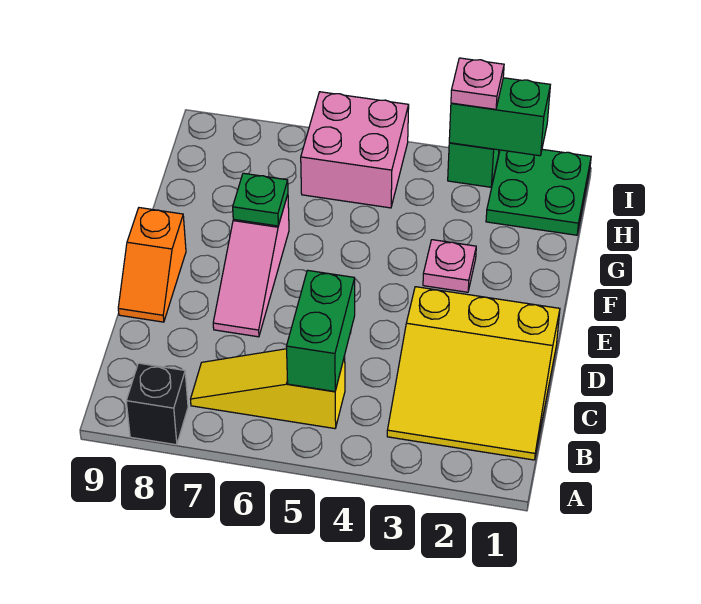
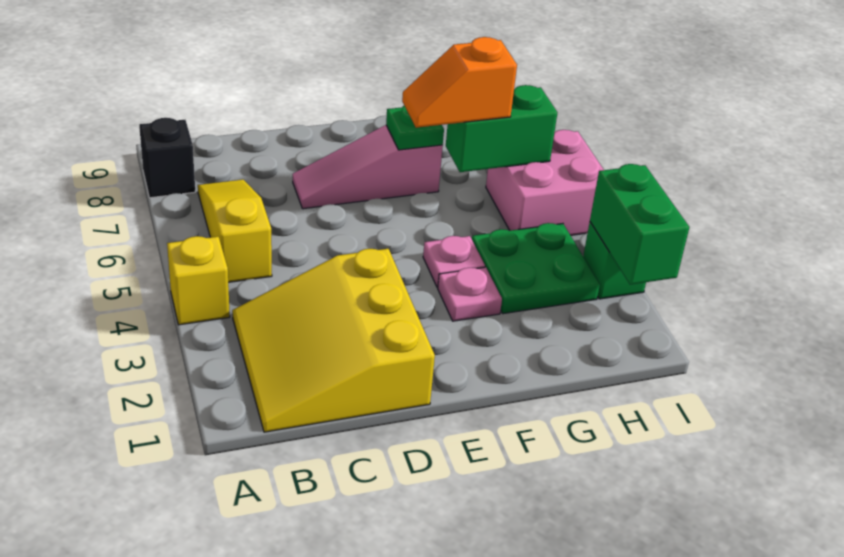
none -> yellow brick A4 level 1
green brick B5:C5 level 2 -> green brick G6:H6 level 2
orange slope D9:E9 level 1 top E -> orange slope F6:G6 level 3 top G
green plate H1:I2 level 1 -> green plate G3:H4 level 1
pink plate I3 level 3 -> pink plate F4 level 1

